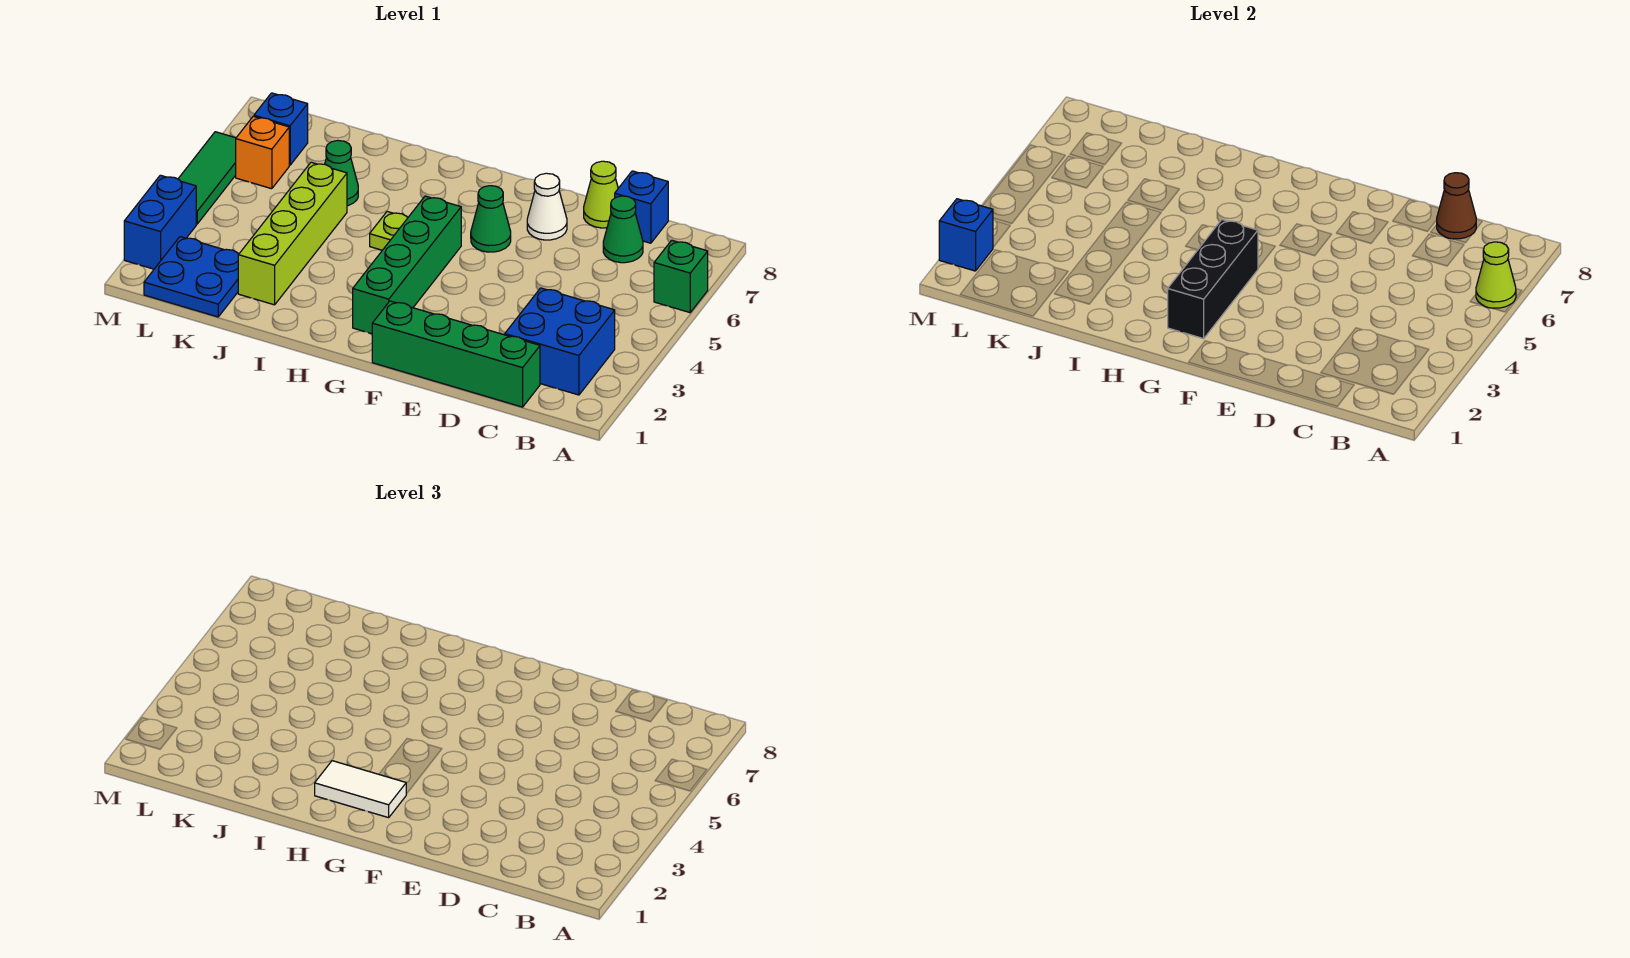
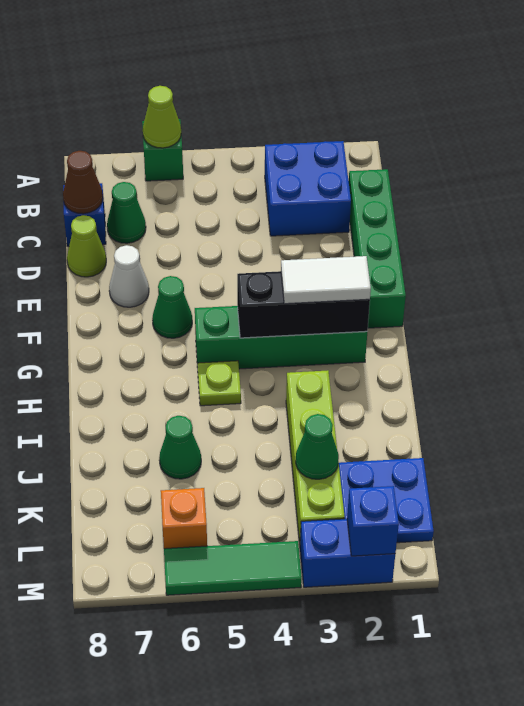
white tile G2:H2 level 3 -> white tile G2:G3 level 3
lime brick J2:J5 level 1 -> lime brick I3:L3 level 1
none -> green cone K3 level 2
blue brick L7 level 1 -> none

